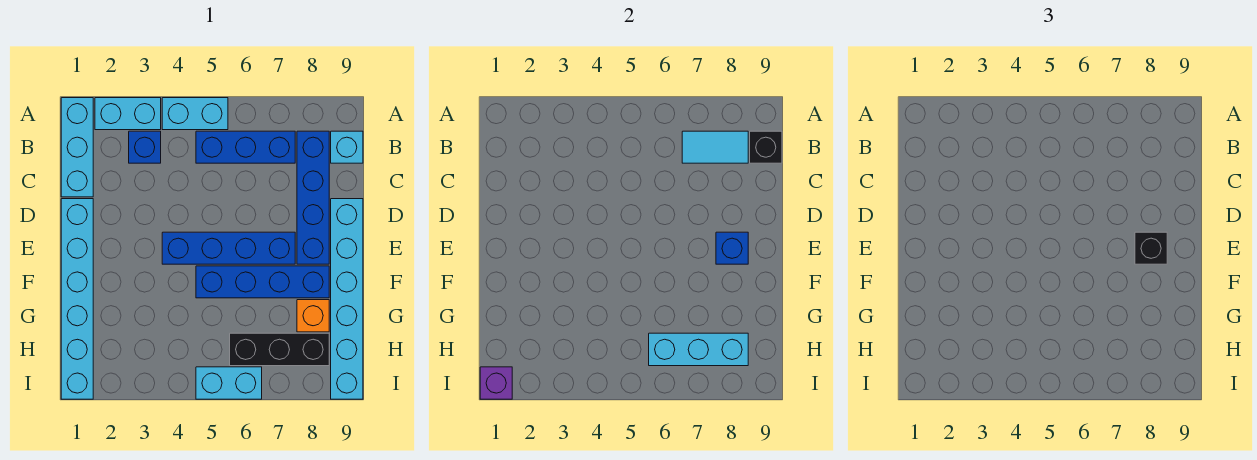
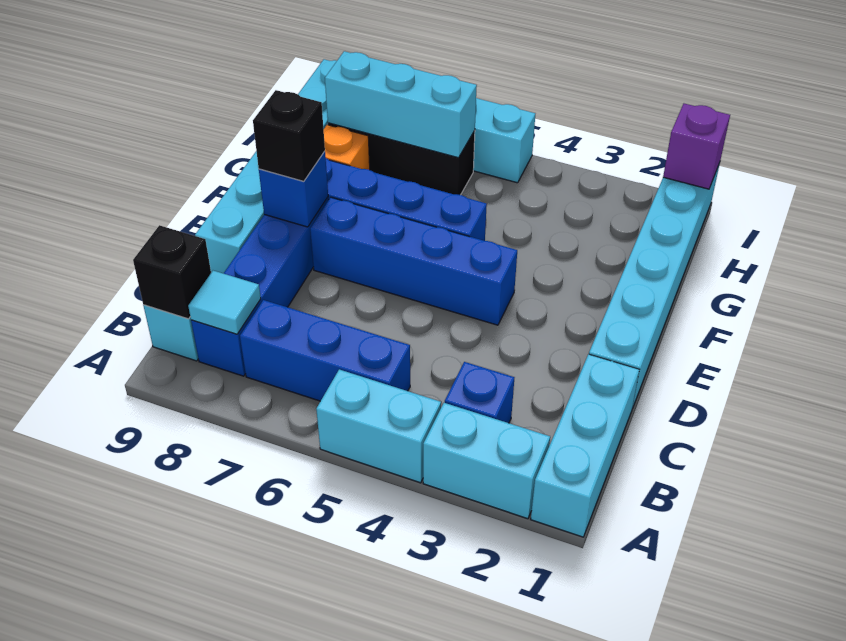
cyan tile B7:B8 level 2 -> cyan tile B8 level 2

